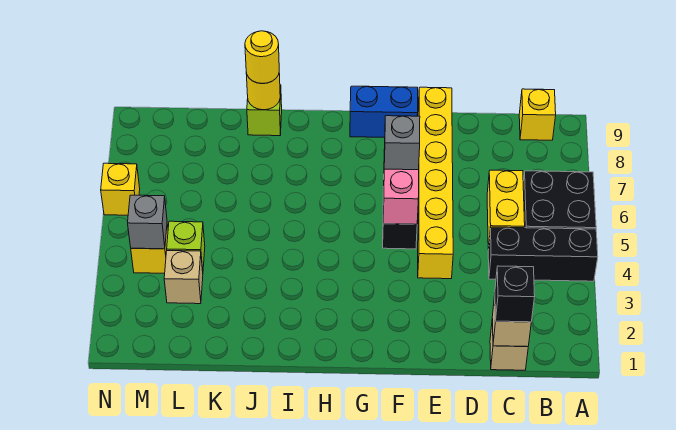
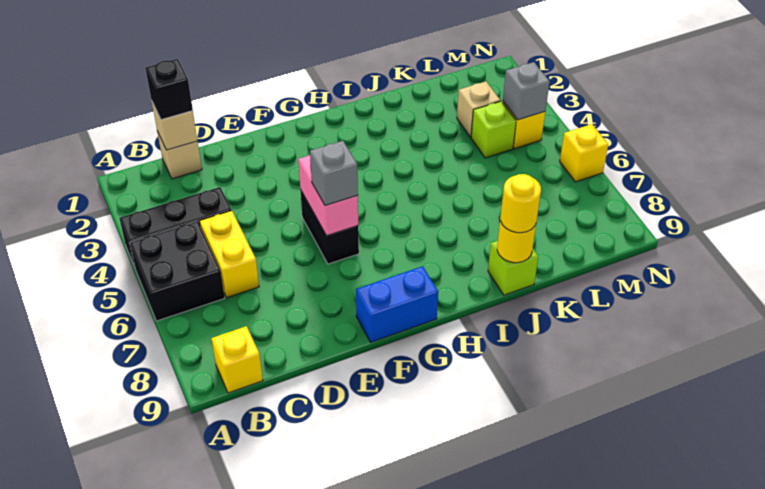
yellow brick E4:E9 level 1 -> none

